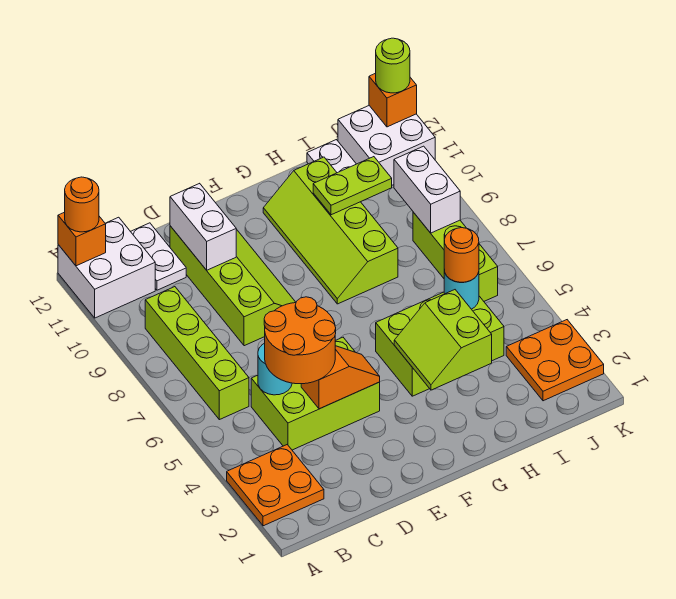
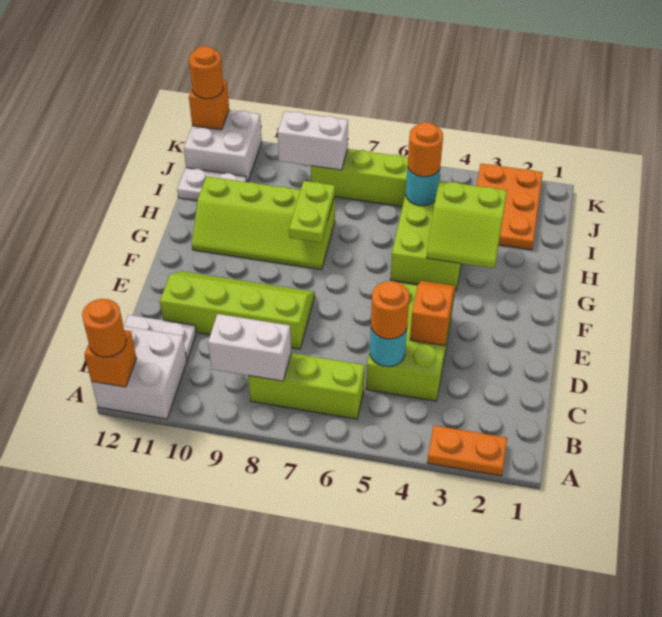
orange plate A2:B3 level 1 -> orange plate A2:A3 level 1
lime brick B6:B9 level 1 -> lime brick B6:B8 level 1
orange round brick C4:D5 level 3 -> orange round brick C5 level 3
white brick D10:D11 level 2 -> white brick B8:B9 level 2
lime plate H10:I10 level 2 -> lime plate G8:H8 level 2
orange plate J2:K3 level 1 -> orange plate I2:K3 level 1
lime round brick K12 level 3 -> orange round brick K12 level 3

